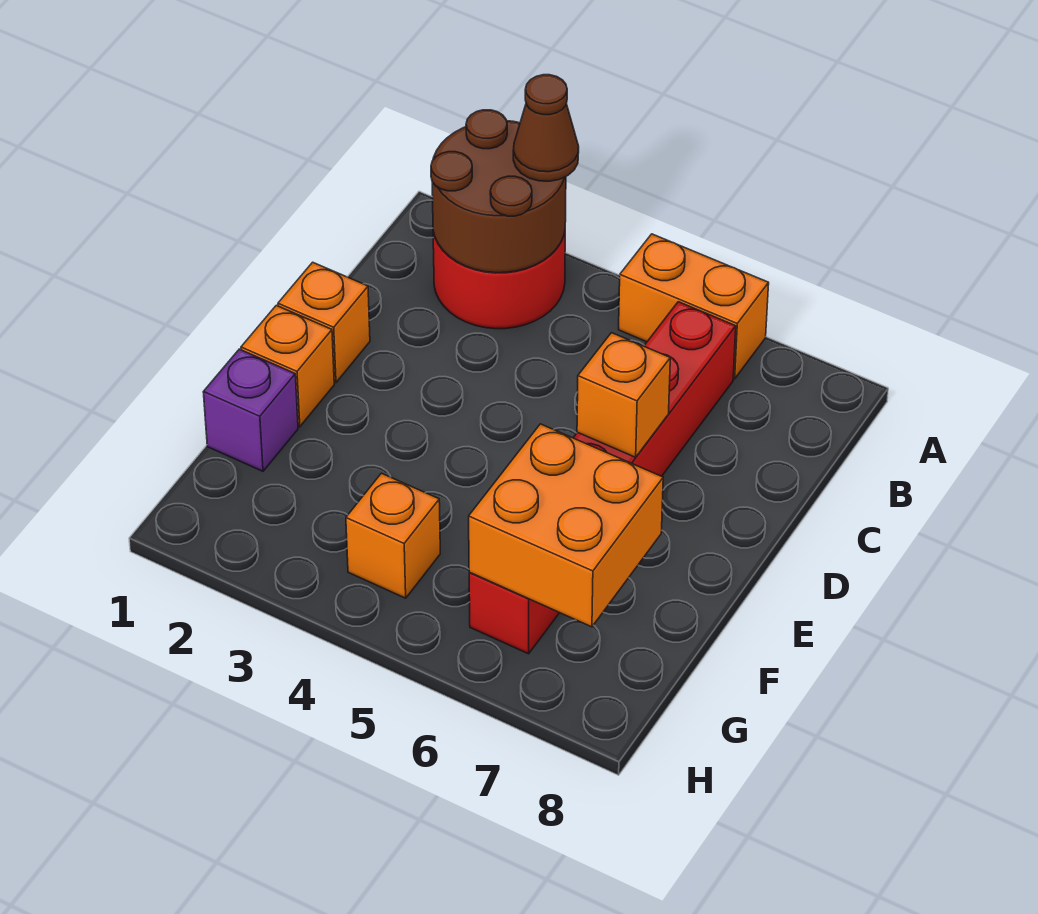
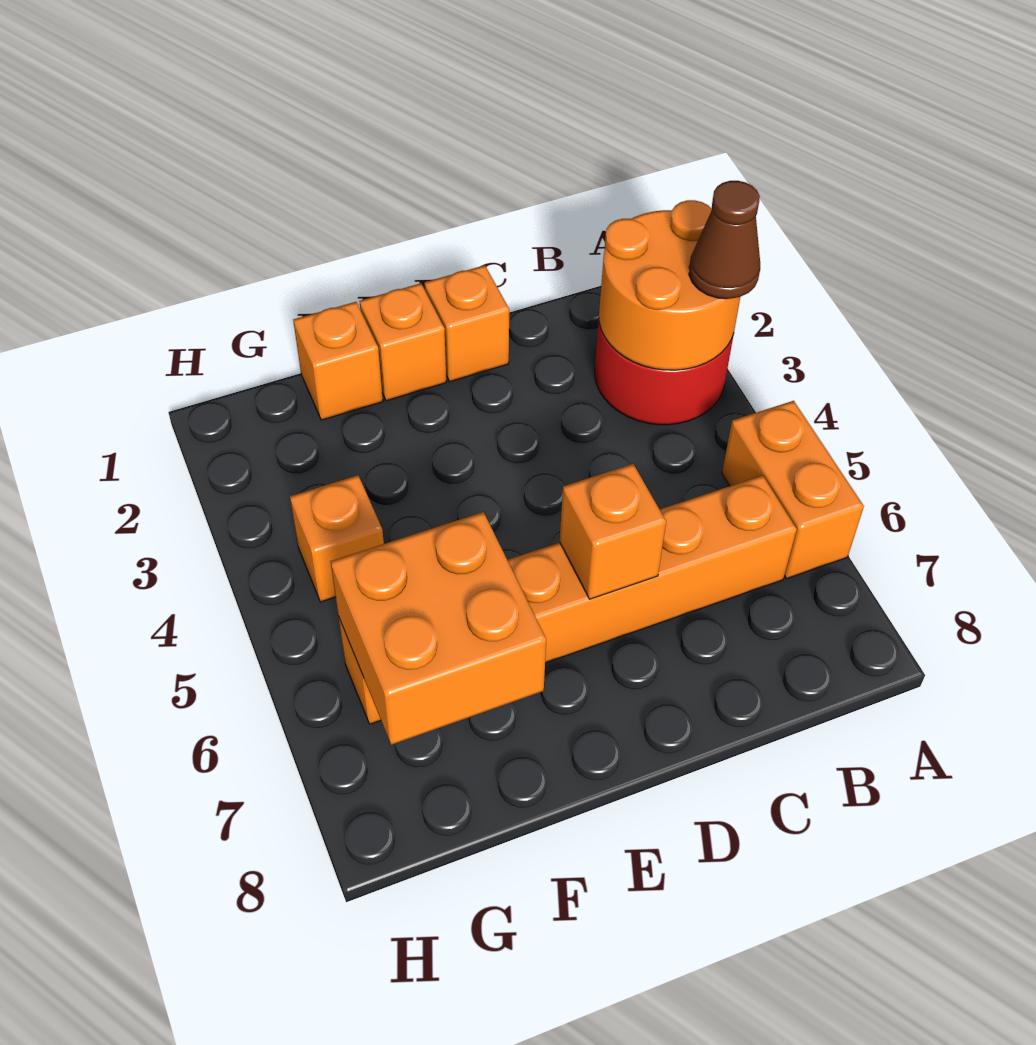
brown round brick A2:B3 level 2 -> orange round brick A2:B3 level 2
red brick B6:G6 level 1 -> orange brick B6:G6 level 1
purple brick F1 level 1 -> orange brick F1 level 1

